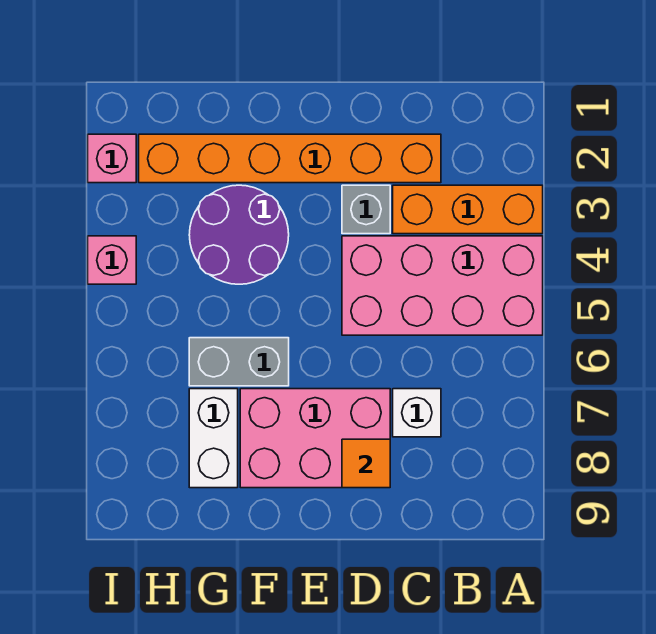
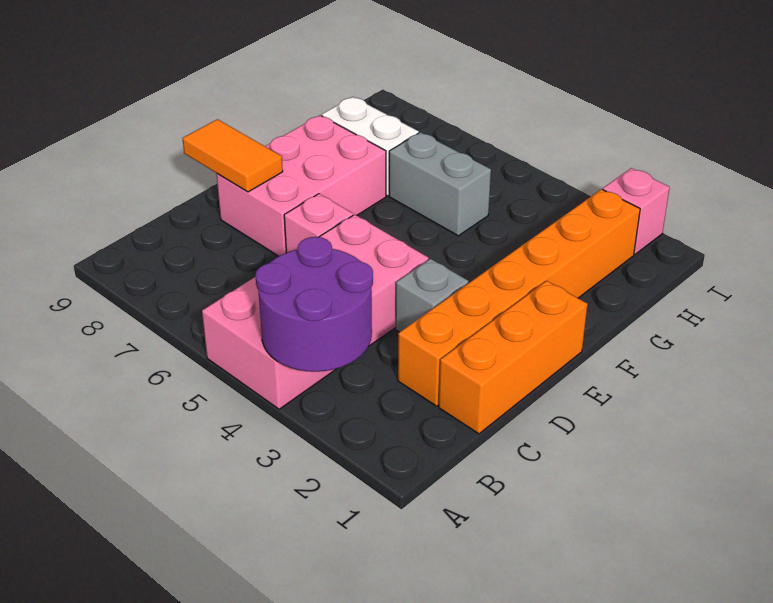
orange brick A3:C3 level 1 -> orange brick C1:E1 level 1
white brick C7 level 1 -> none
orange tile D8 level 2 -> orange tile D8:D9 level 2
purple round brick F3:G4 level 1 -> purple round brick A3:B4 level 2
grey brick F6:G6 level 1 -> grey brick G5:G6 level 1
pink brick I4 level 1 -> pink brick D6 level 1

